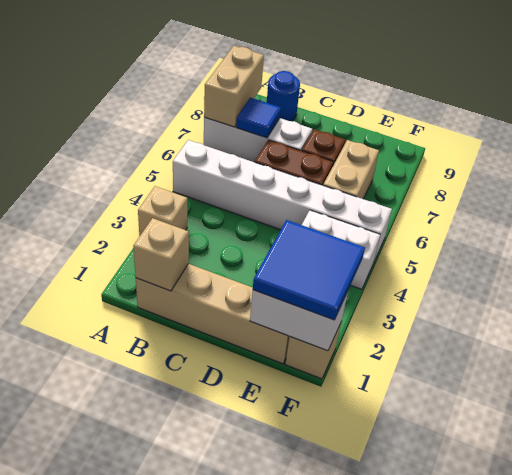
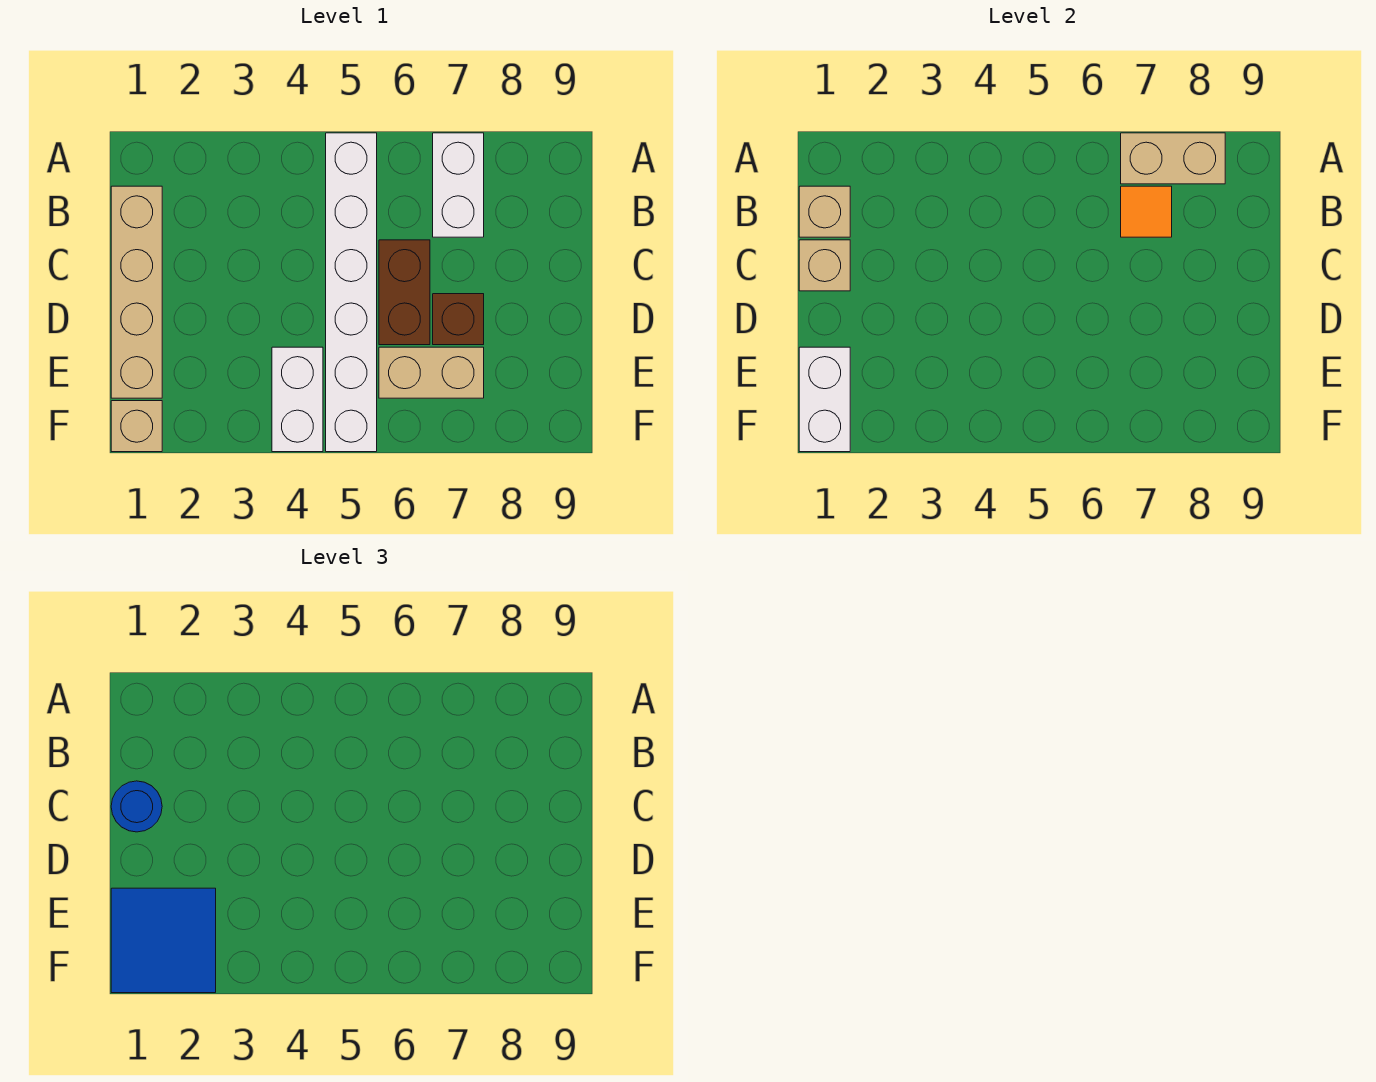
tan brick A3 level 1 -> tan brick C1 level 2
white brick A7:C7 level 1 -> white brick A7:B7 level 1
blue tile B7 level 2 -> orange tile B7 level 2
blue round brick B9 level 1 -> blue round brick C1 level 3

